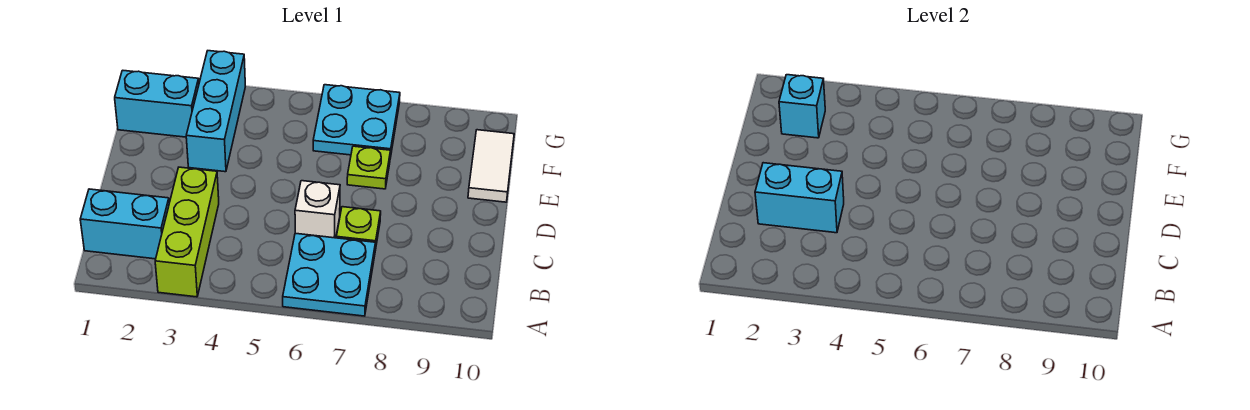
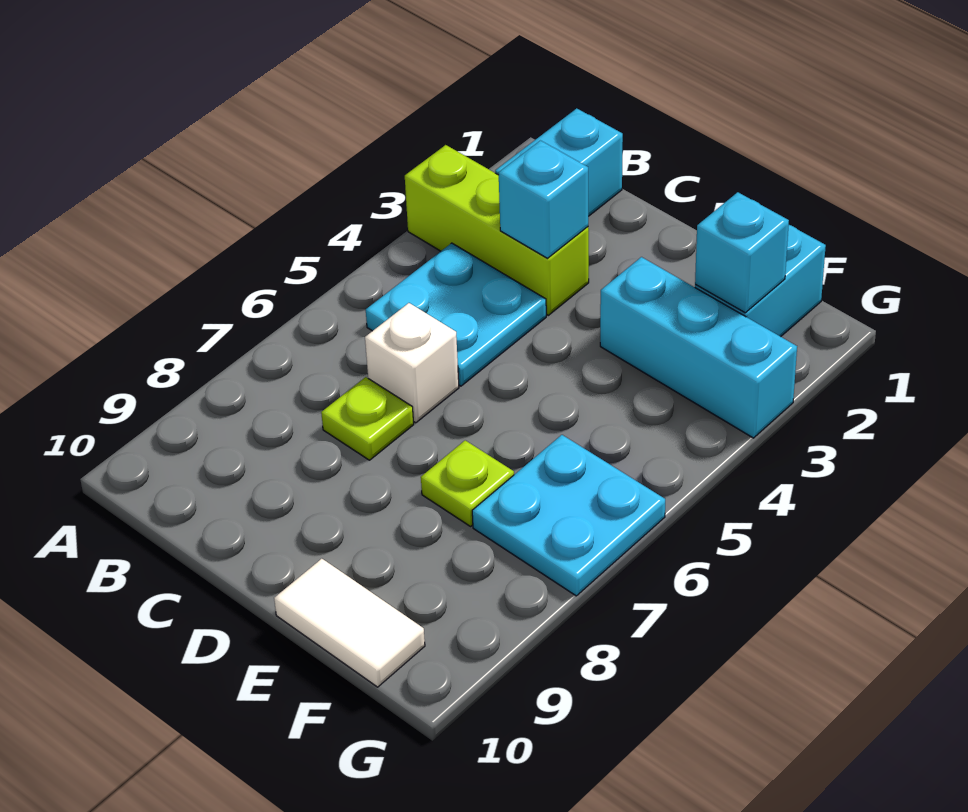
cyan plate A6:B7 level 1 -> cyan plate B4:C5 level 1
cyan brick C2:C3 level 2 -> cyan brick C3 level 2

